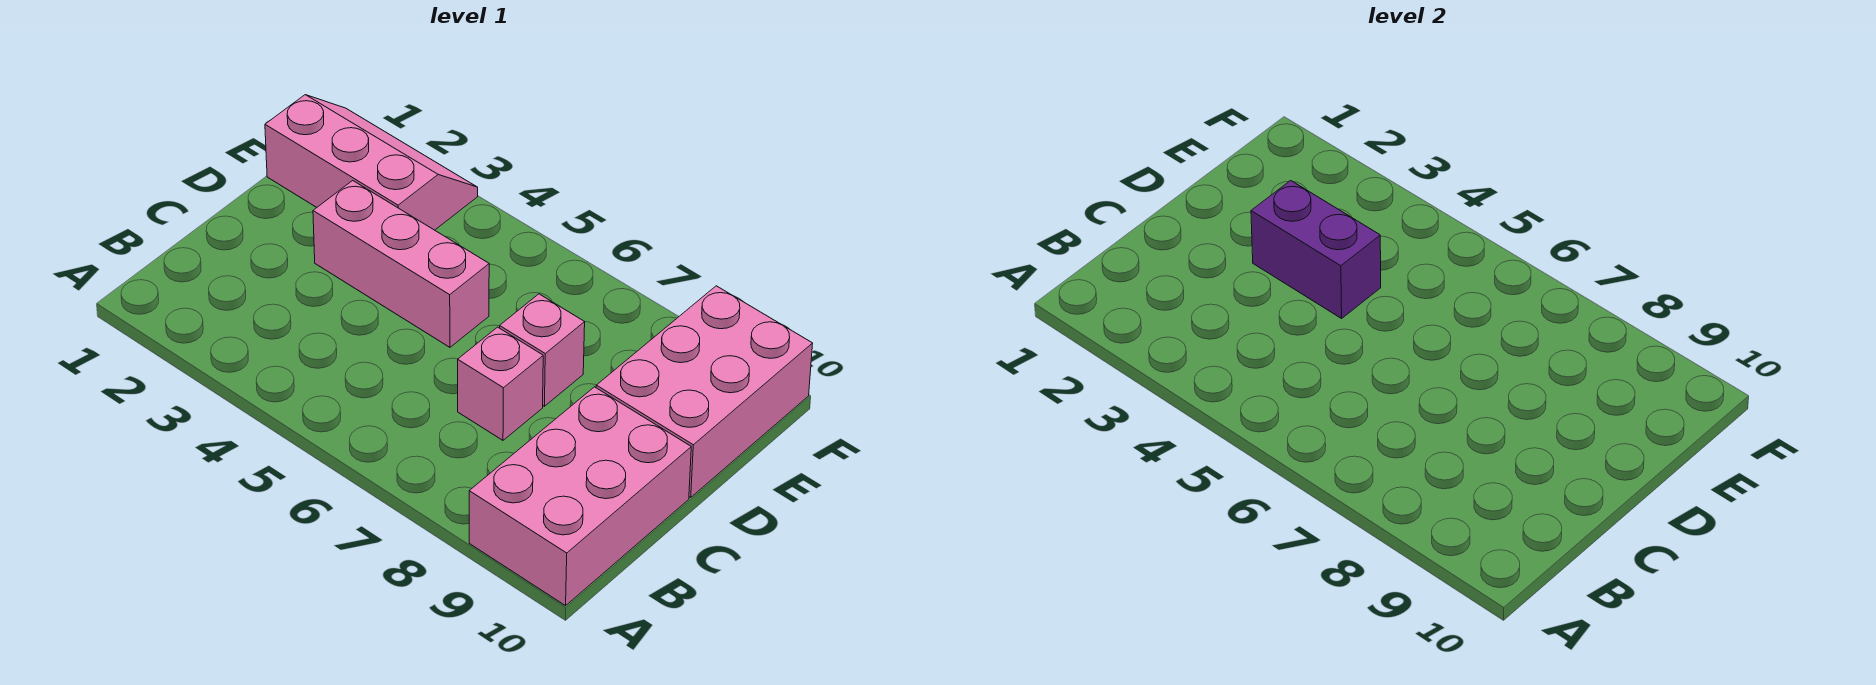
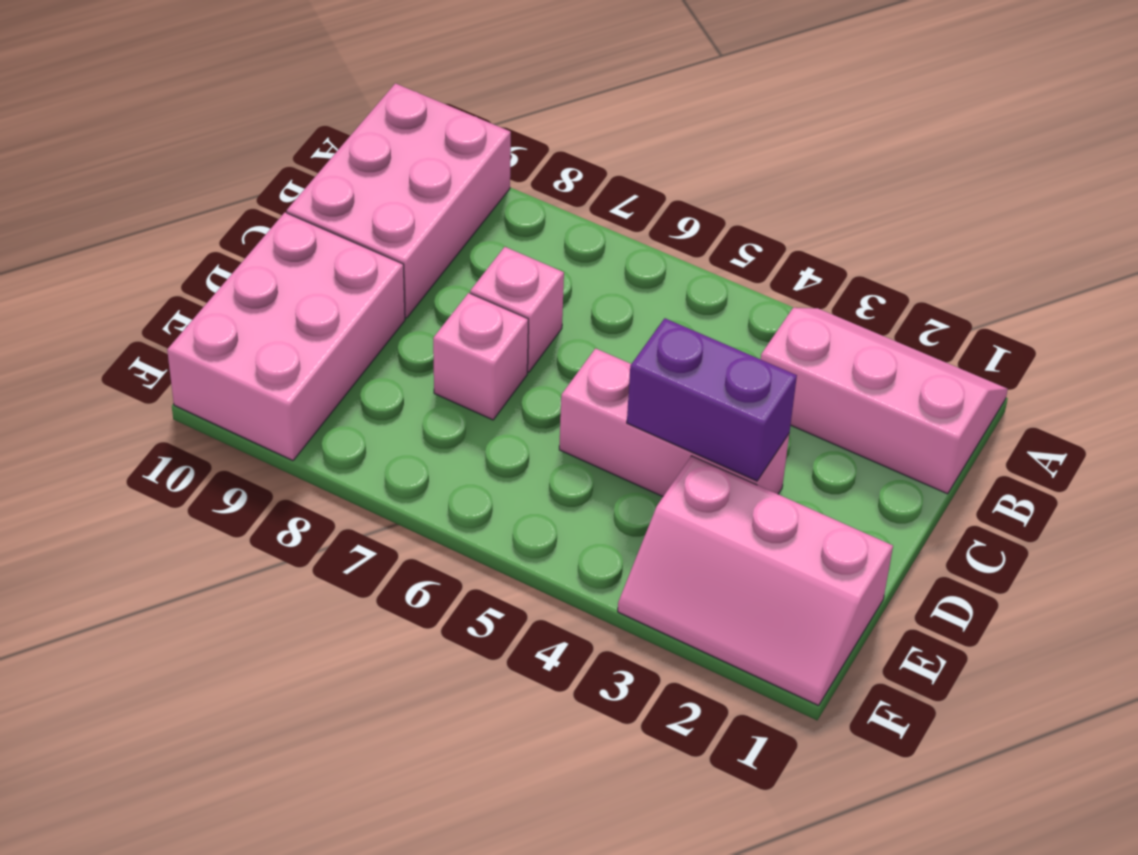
none -> pink slope A1:B3 level 1 top B

